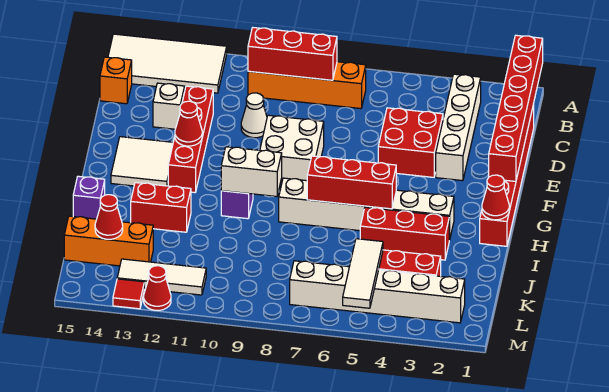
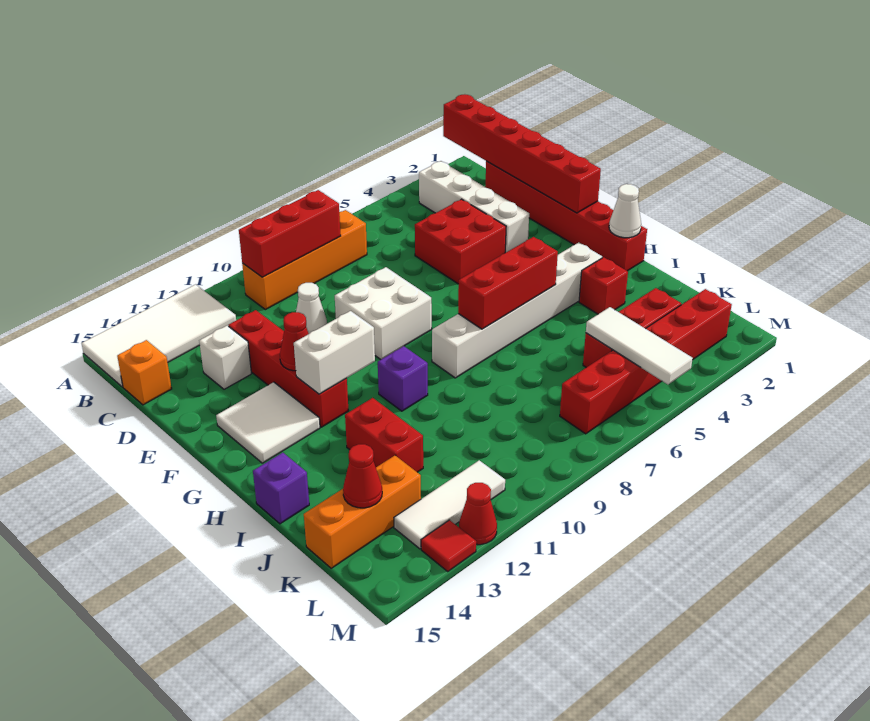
red cone H1 level 2 -> white cone H1 level 2
white brick H9:H10 level 2 -> white brick G11:G12 level 2
red brick I3:I5 level 1 -> red brick I3 level 1
red brick I12:I13 level 1 -> red brick I12:J12 level 1
white brick L2:L7 level 1 -> red brick L2:L7 level 1

